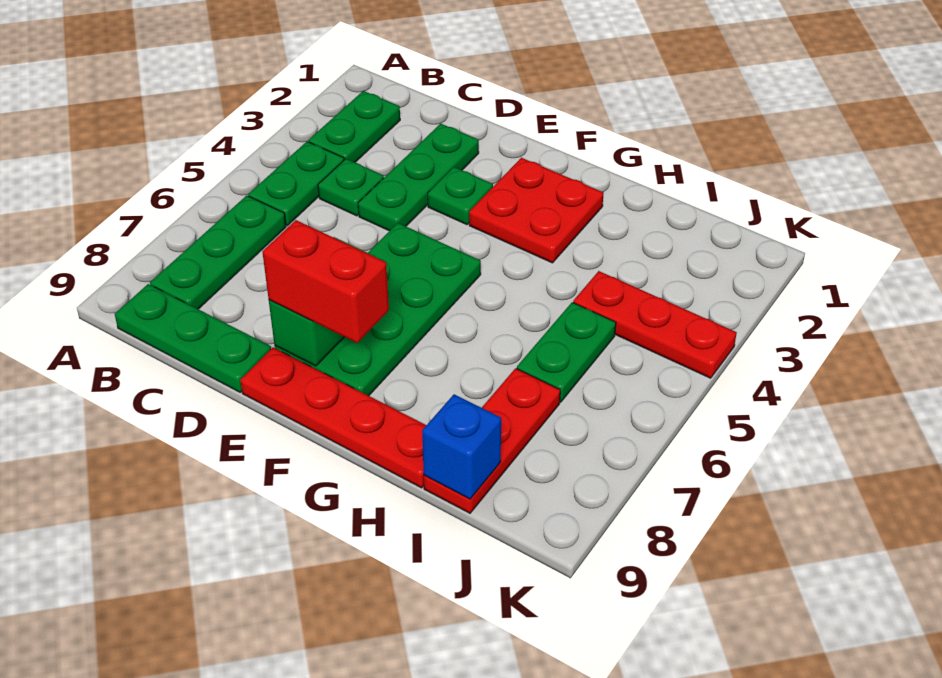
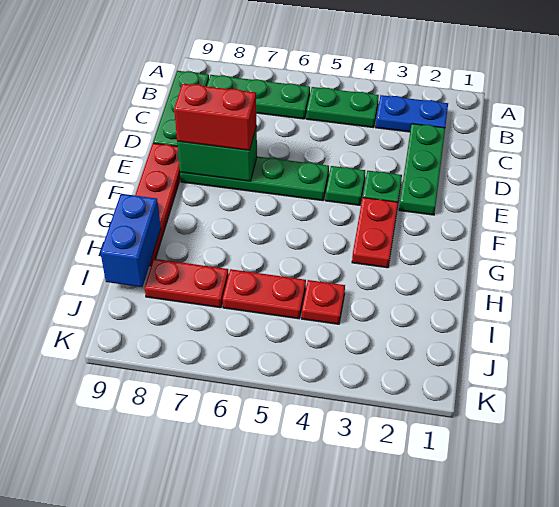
green plate B2:B3 level 1 -> blue plate B2:B3 level 1
green plate C4 level 1 -> green plate E4 level 1
green plate D2:D4 level 1 -> green plate C2:E2 level 1
green plate E5:F8 level 1 -> green plate E5:E8 level 1
red brick E8:F8 level 3 -> red brick E7:E8 level 3
red plate F2:G3 level 1 -> red plate F3:G3 level 1
red plate I4:K4 level 1 -> red plate I4 level 1
green plate I5:I6 level 1 -> red plate I5:I6 level 1
red plate I7:I9 level 1 -> red plate I7:I8 level 1
blue brick I9 level 2 -> blue brick H9:I9 level 2

